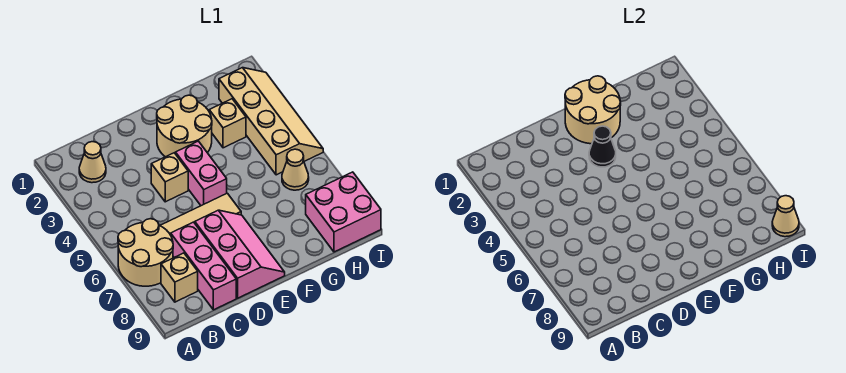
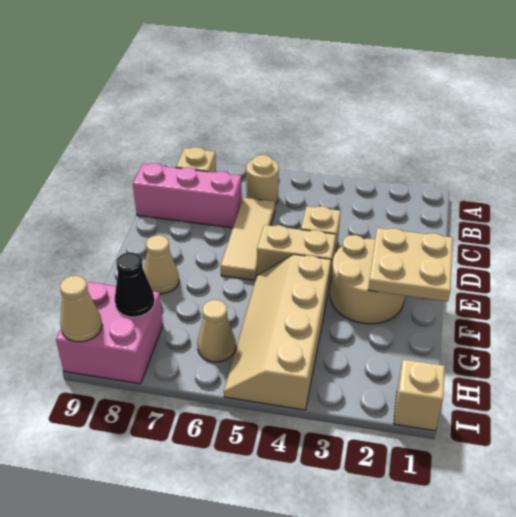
tan round brick A6:B7 level 1 -> tan round brick B6 level 1
tan cone B2 level 1 -> tan cone F8 level 1
pink slope D7:E9 level 1 top D -> none
tan round brick E1:F2 level 2 -> tan plate E1:F2 level 2
black cone E3 level 2 -> black cone H8 level 2
pink brick E4:E5 level 1 -> tan brick E4:E5 level 1
tan brick G3 level 1 -> tan brick I1 level 1
tan slope H2:I5 level 1 top H -> tan slope F4:I5 level 1 top 4

